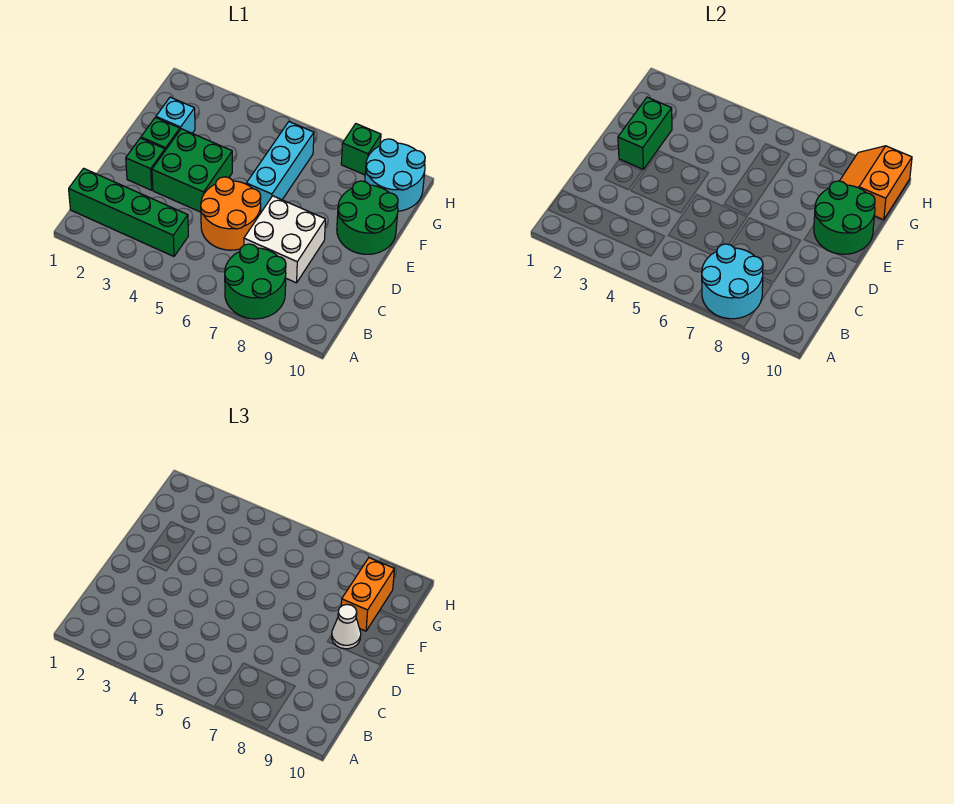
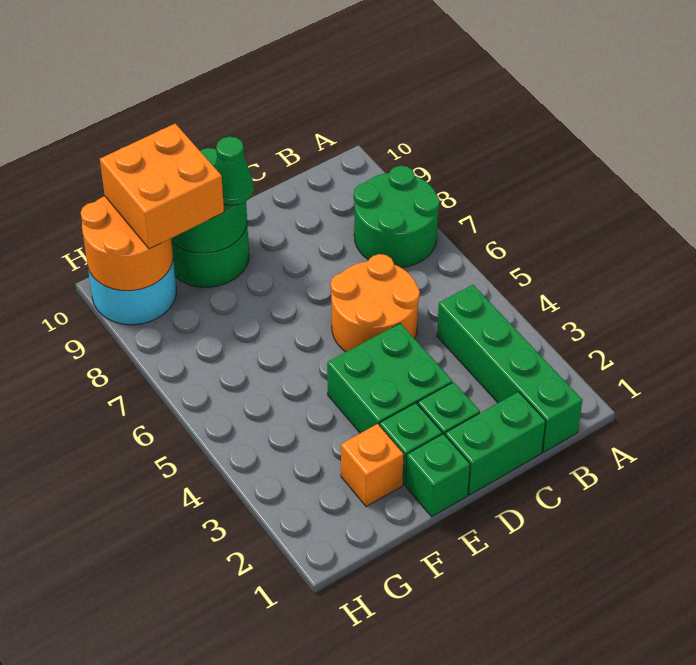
cyan round brick A7:B8 level 2 -> none
white brick C7:D8 level 1 -> none
green brick E2:F2 level 2 -> green brick C1:D1 level 1
cyan brick E6:G6 level 1 -> none
white cone E9 level 3 -> green cone E9 level 3
cyan brick F2 level 1 -> orange brick F2 level 1
orange brick F9:G9 level 3 -> orange brick F9:G10 level 3
orange slope G9:H10 level 2 top 10 -> orange round brick G9:H10 level 2
green brick H8 level 1 -> green brick E1 level 1

